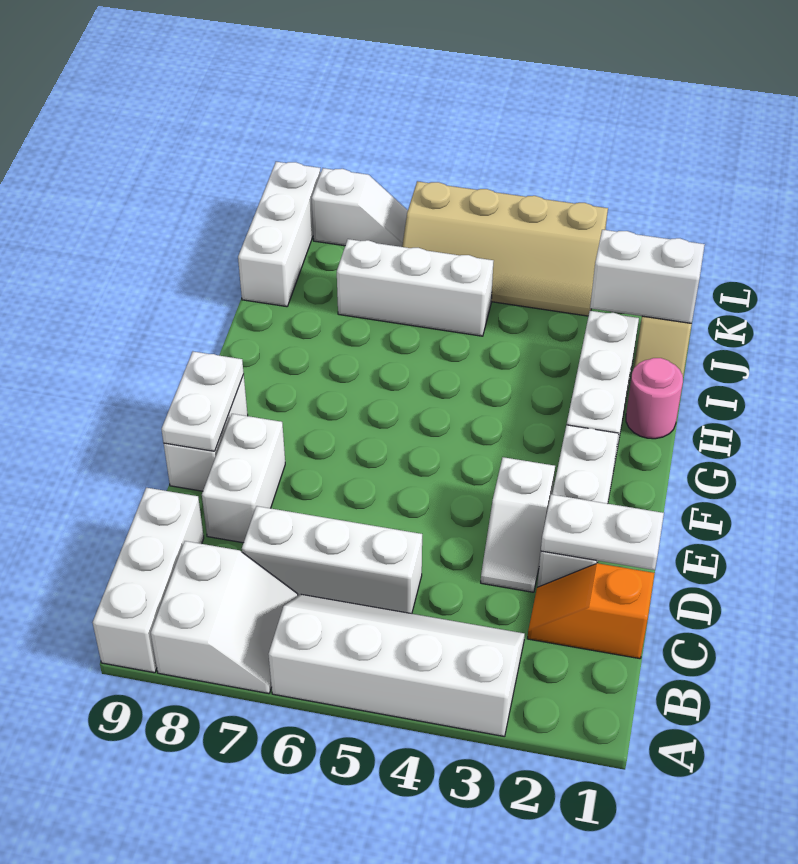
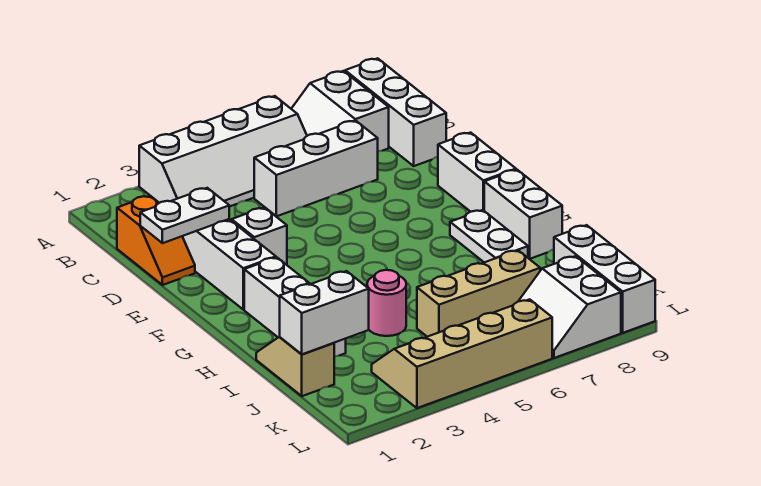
orange slope C1:C2 level 1 top 1 -> orange slope C1:D1 level 1 top C
white brick D8:E8 level 1 -> white brick G9:H9 level 1
white plate E9:F9 level 2 -> white plate G8:H8 level 1
pink round brick H1 level 1 -> pink round brick I4 level 1
white brick J5:J7 level 1 -> tan brick J5:J7 level 1
white slope L7:L8 level 1 top 8 -> white slope K7:L8 level 1 top 8

